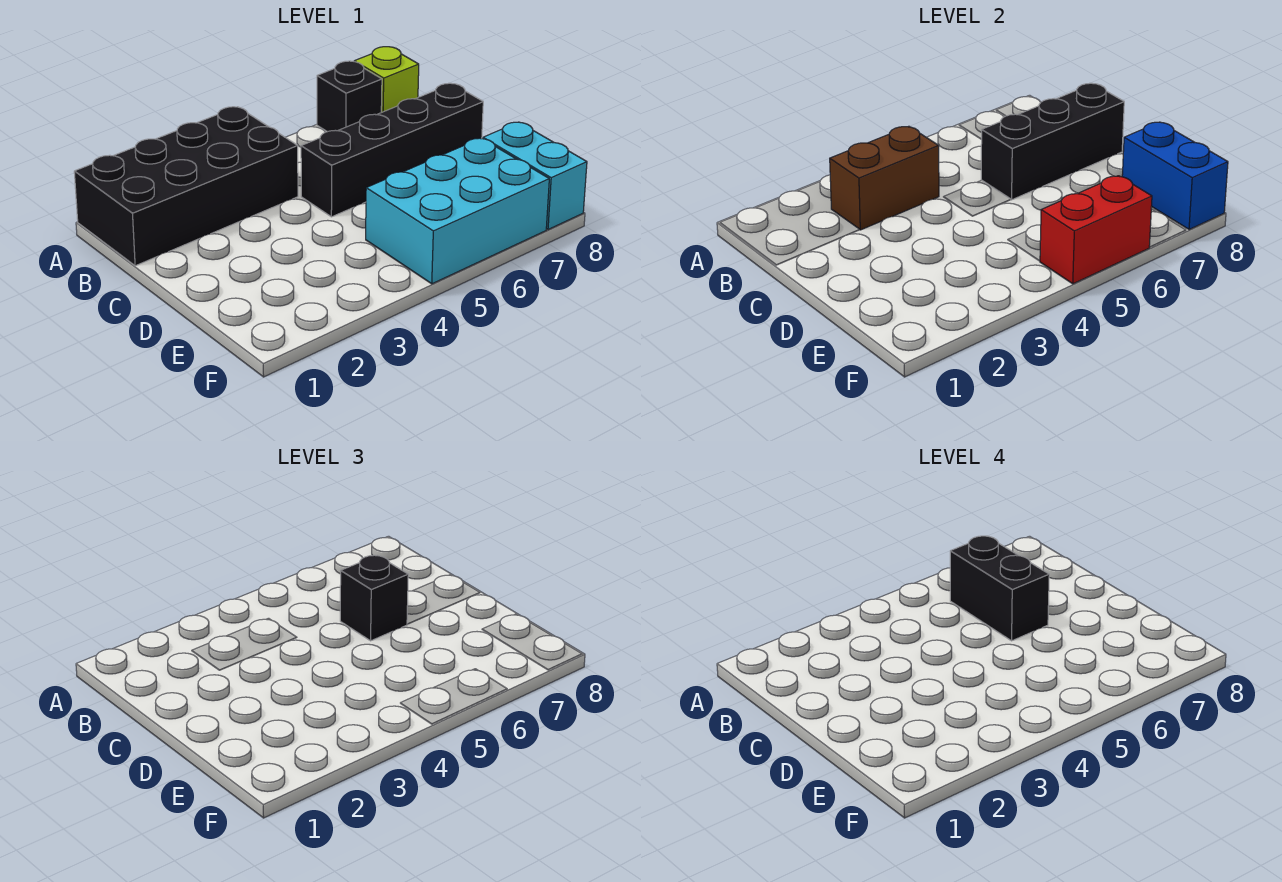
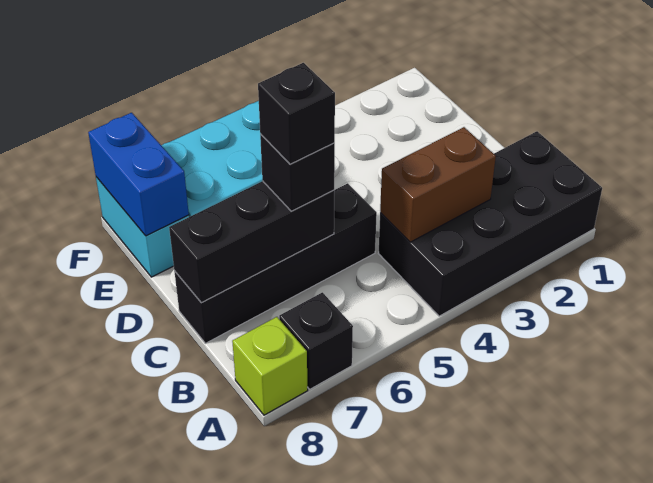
black brick B6:C6 level 4 -> black brick C6 level 4
red brick F5:F6 level 2 -> none

